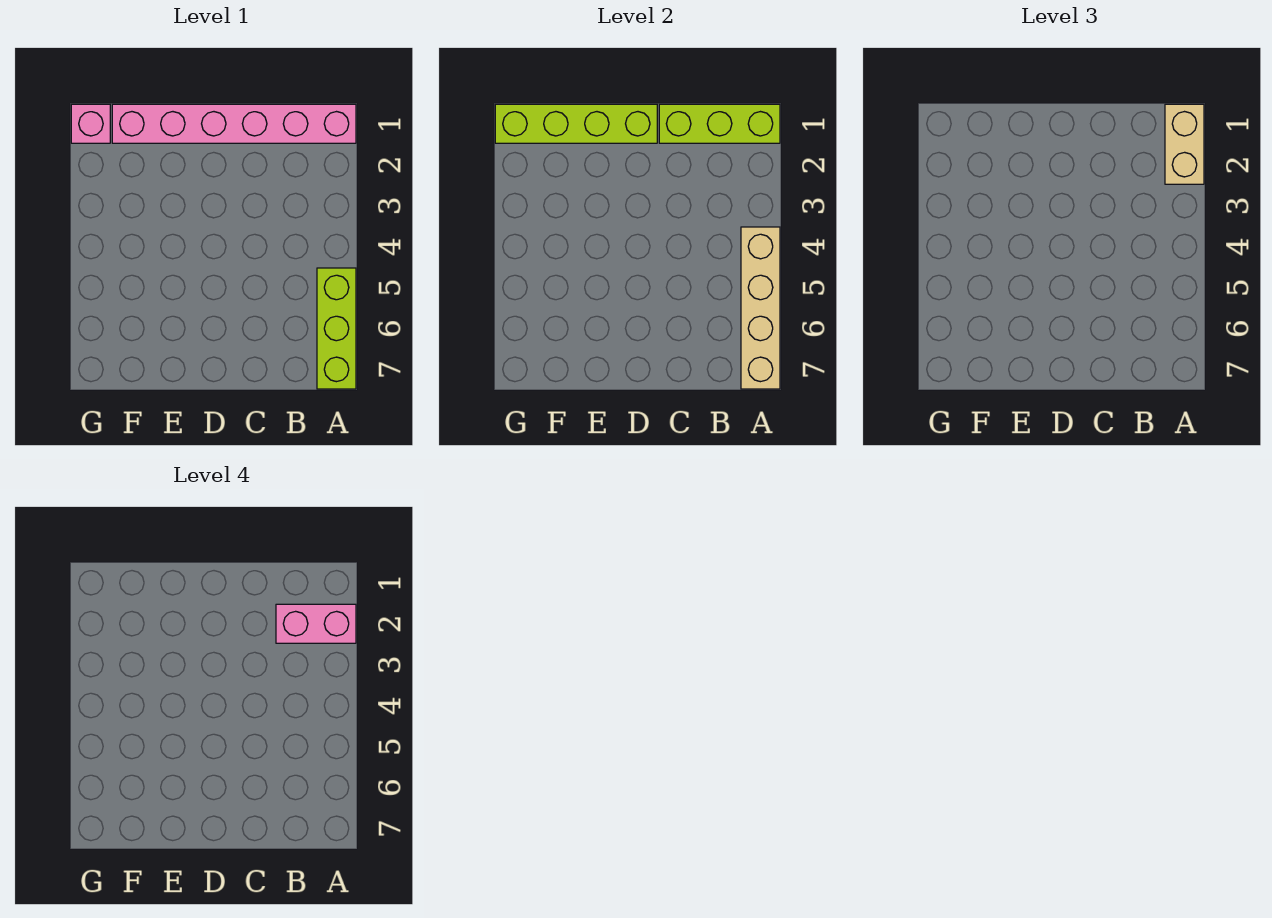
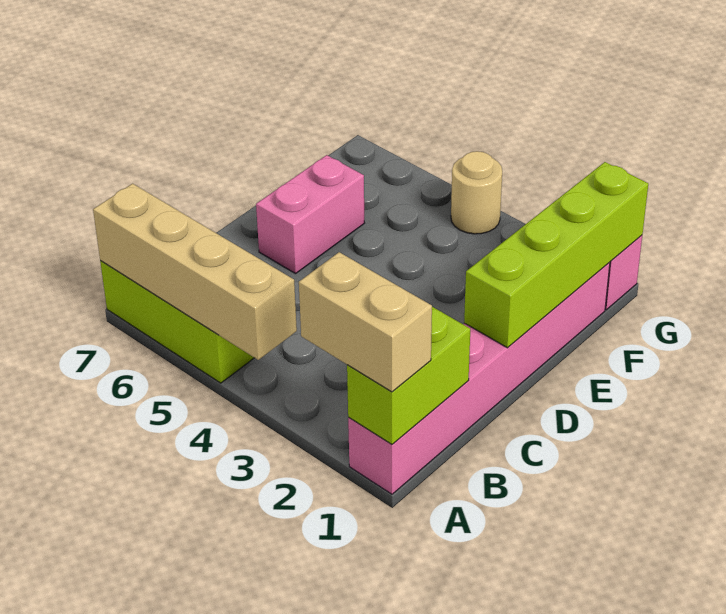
lime brick A1:C1 level 2 -> lime brick A1:B1 level 2
pink brick A2:B2 level 4 -> pink brick D6:E6 level 1
none -> tan round brick G4 level 1

